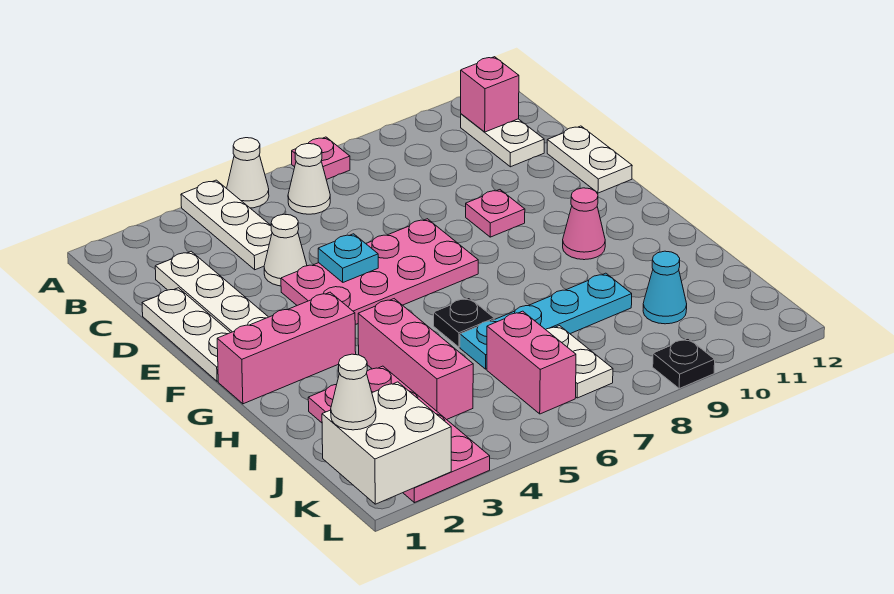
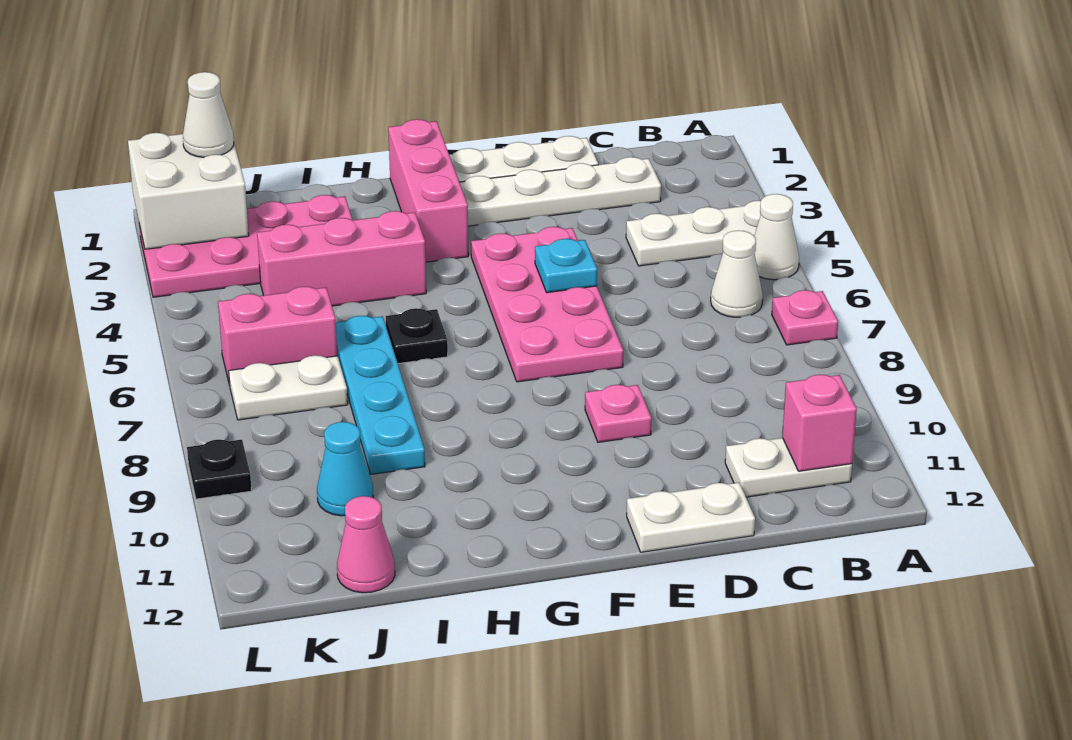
white cone D4 level 1 -> none
pink cone G10 level 1 -> pink cone J12 level 1

